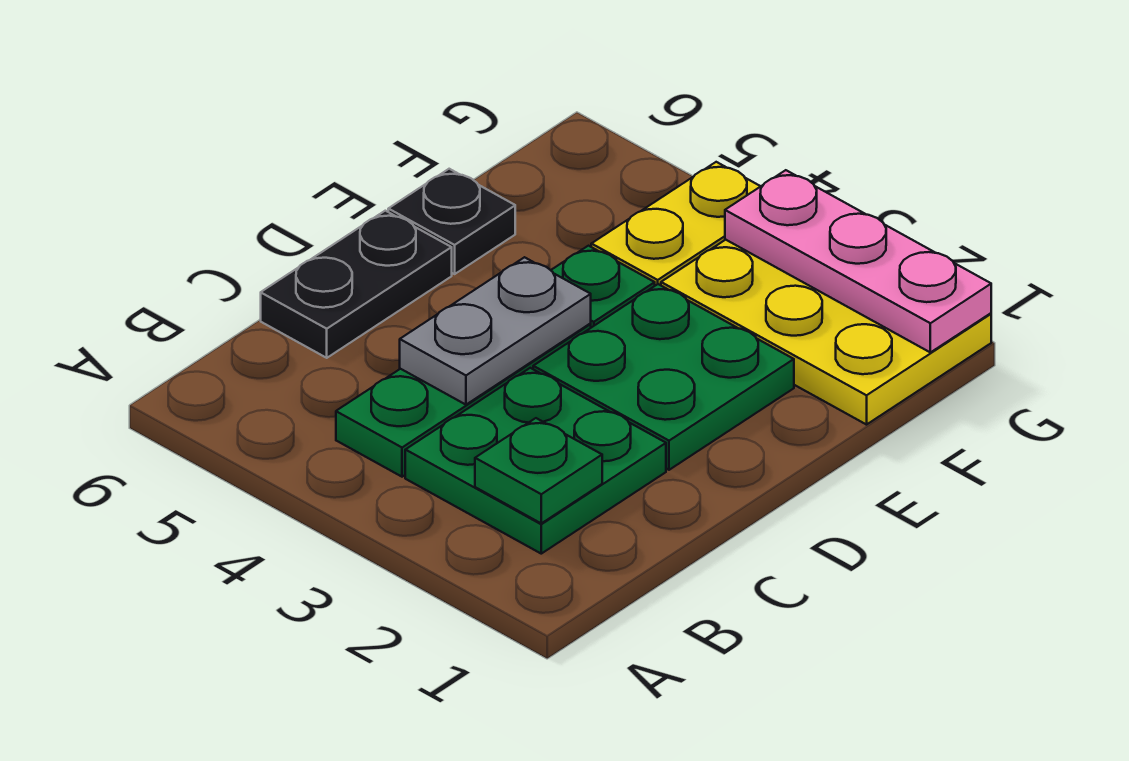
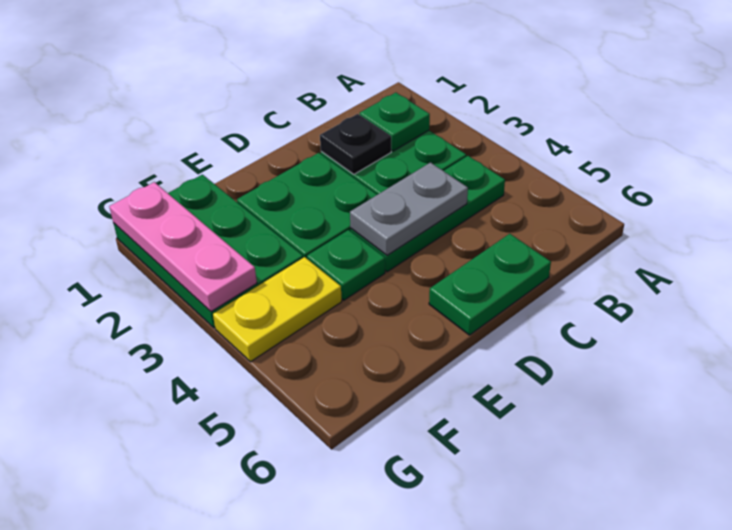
black plate C6:D6 level 1 -> green plate C6:D6 level 1
black plate E6 level 1 -> black plate C2 level 2
yellow plate F1:G3 level 1 -> green plate F1:G3 level 1

